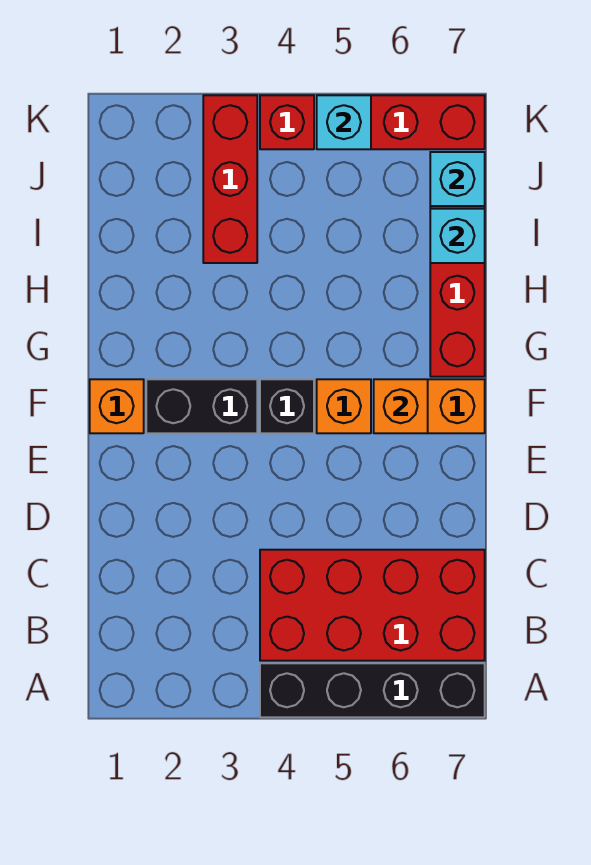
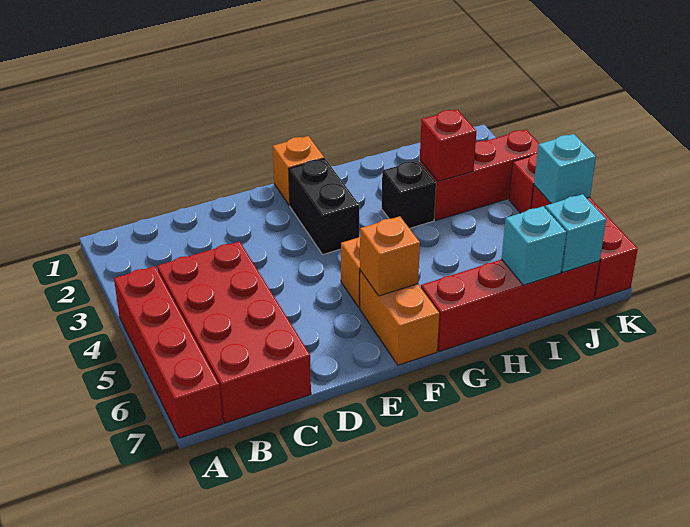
black brick A4:A7 level 1 -> red brick A4:A7 level 1
black brick F4 level 1 -> black brick H3 level 1
none -> red brick I3 level 2

